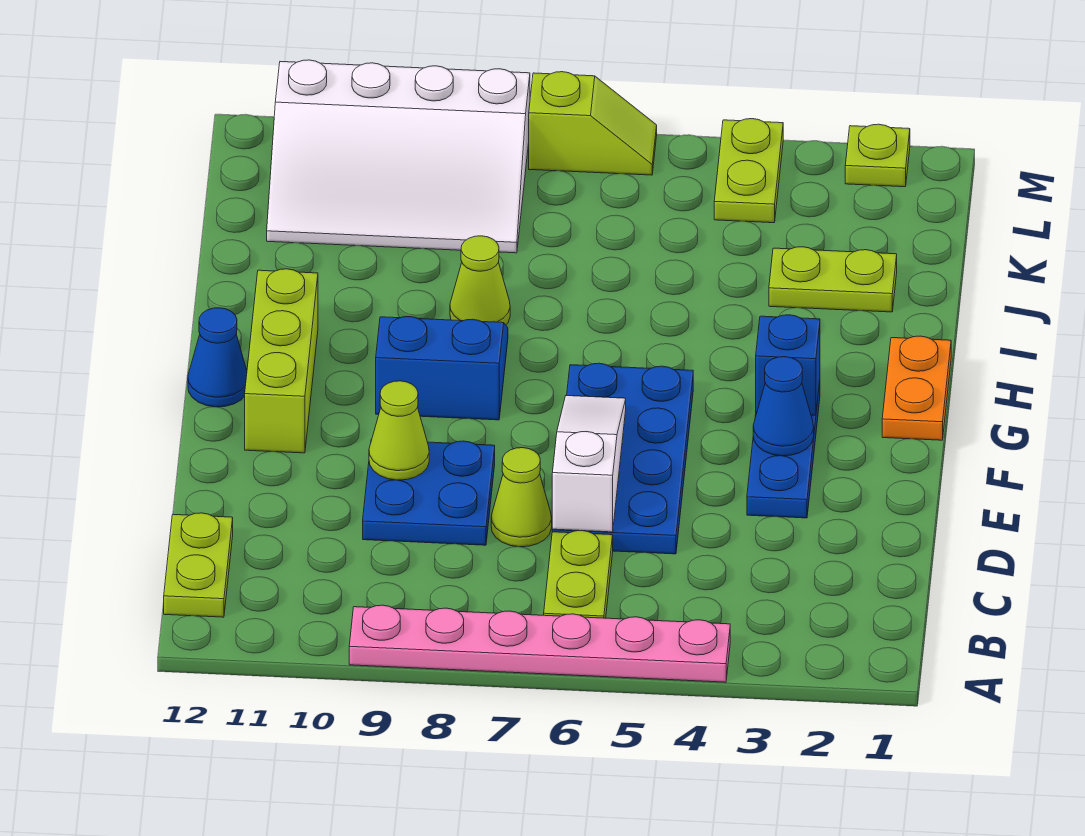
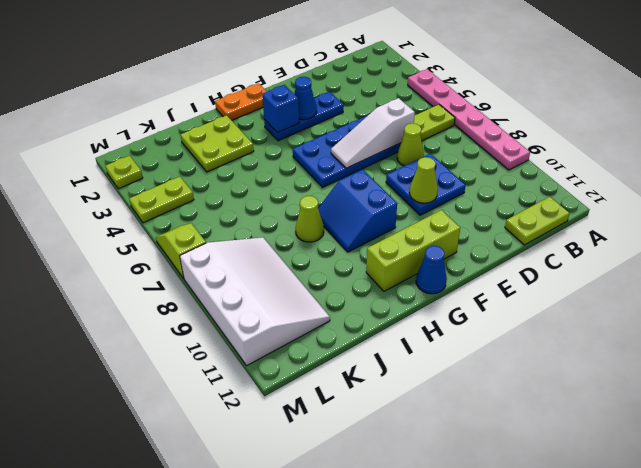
lime plate J2:J3 level 1 -> lime plate I2:J3 level 1

